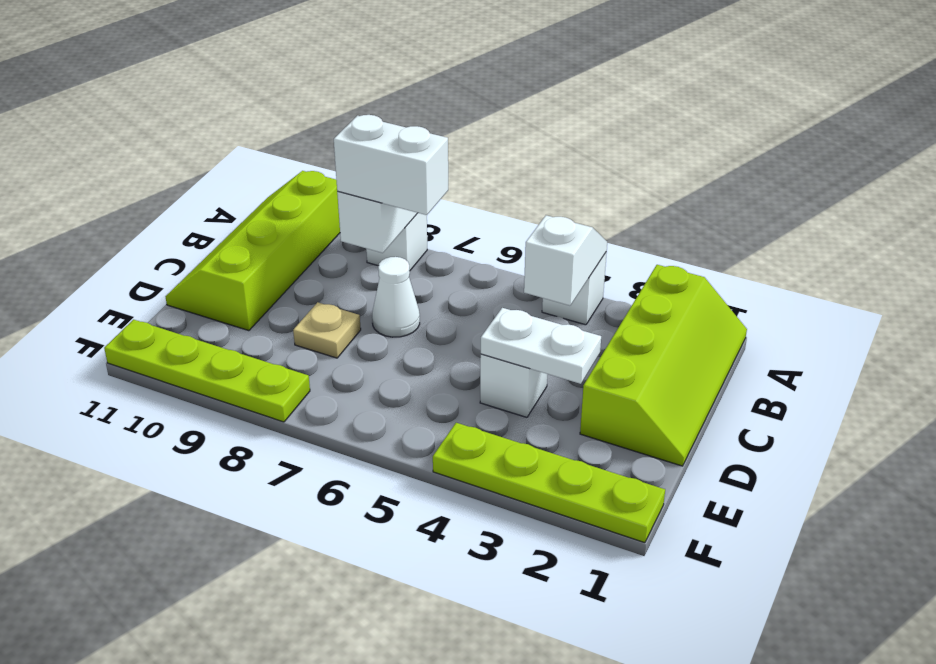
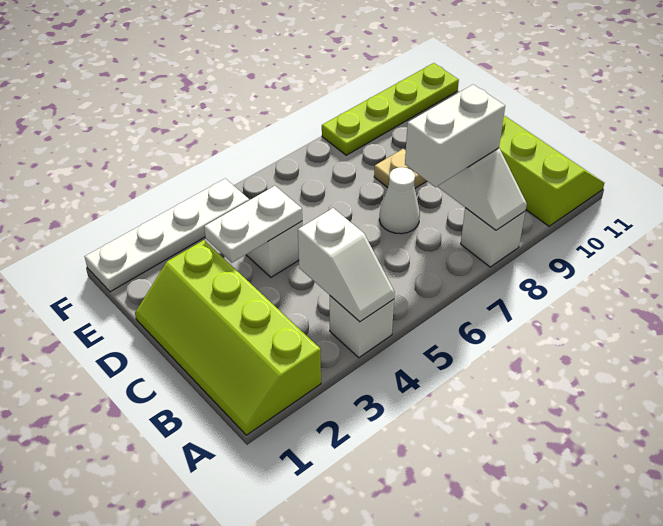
lime plate F1:F4 level 1 -> white plate F1:F4 level 1

